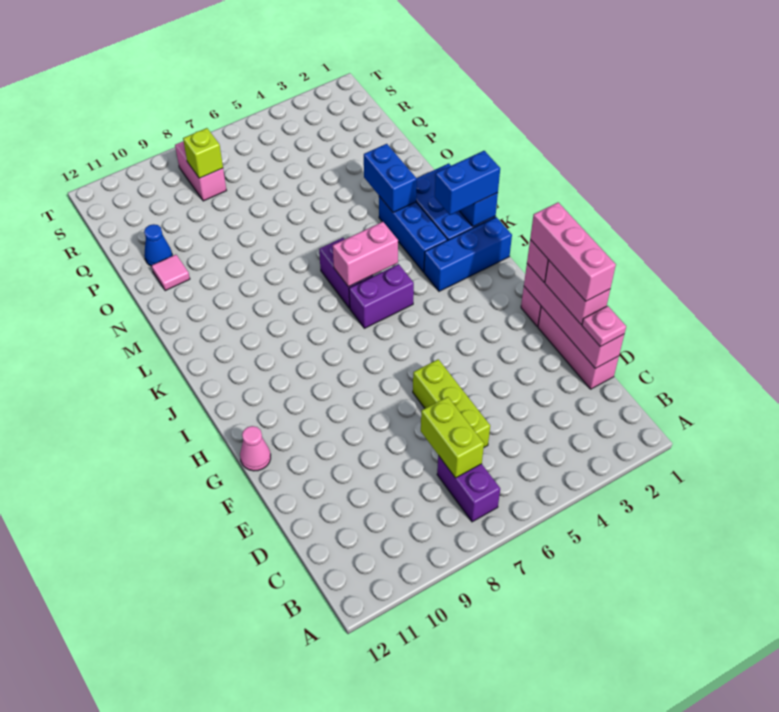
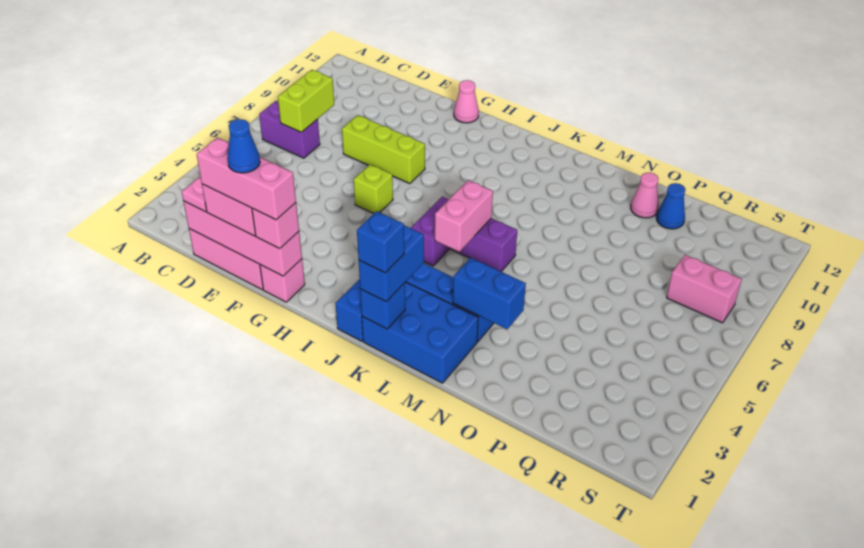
lime brick C7:D7 level 2 -> lime brick C7:C8 level 2
lime brick D6:F6 level 1 -> lime brick E8:G8 level 1
none -> blue cone F1 level 5
none -> blue brick K1 level 4
pink tile O11 level 1 -> pink cone O11 level 1
lime brick R8 level 2 -> lime brick G6 level 1

